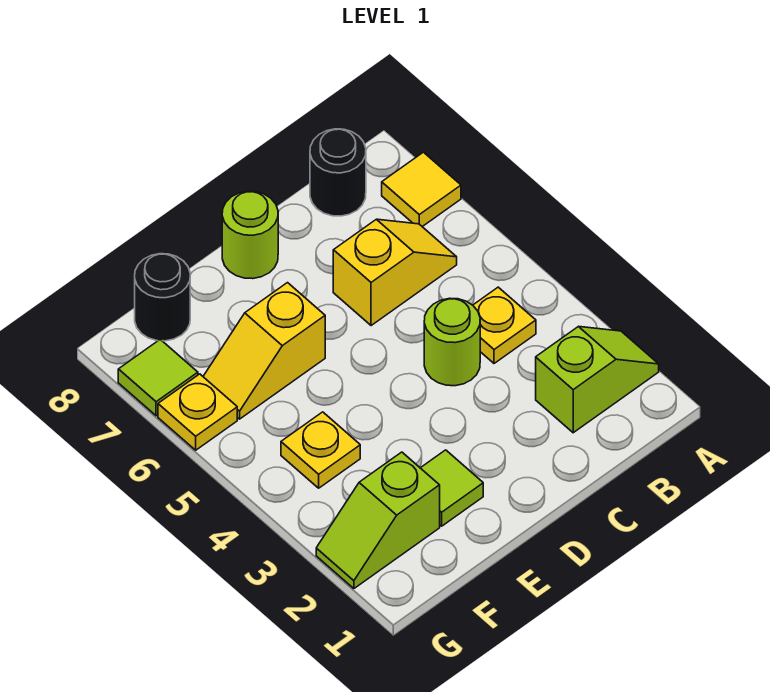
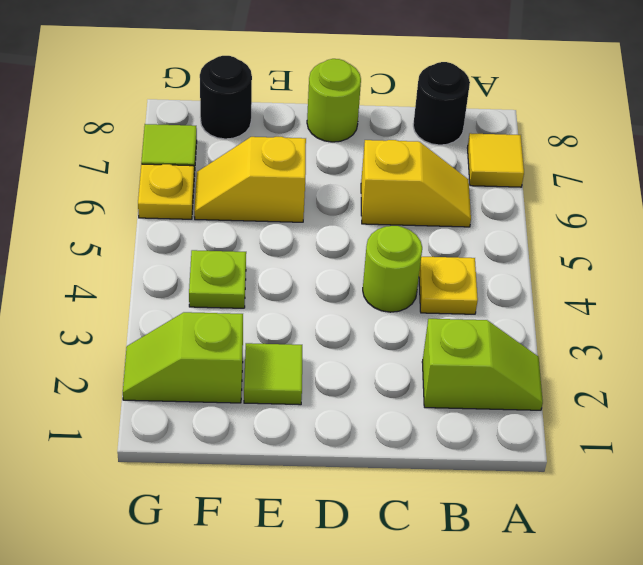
yellow plate F4 level 1 -> lime plate F4 level 1

